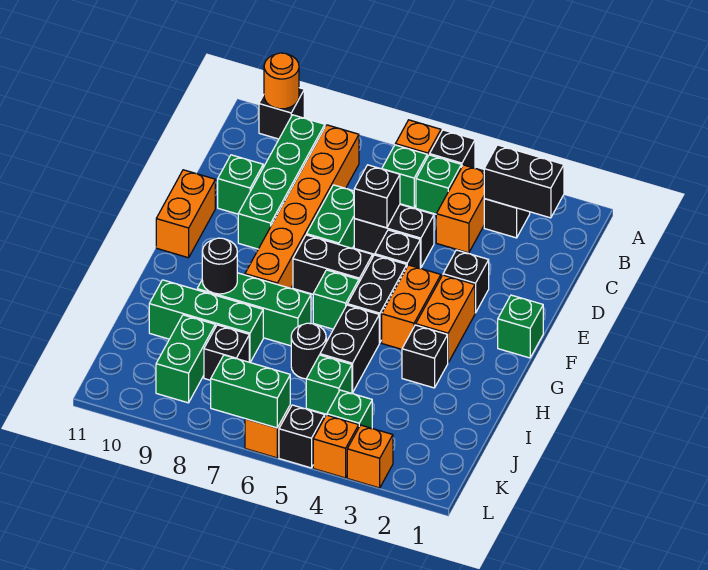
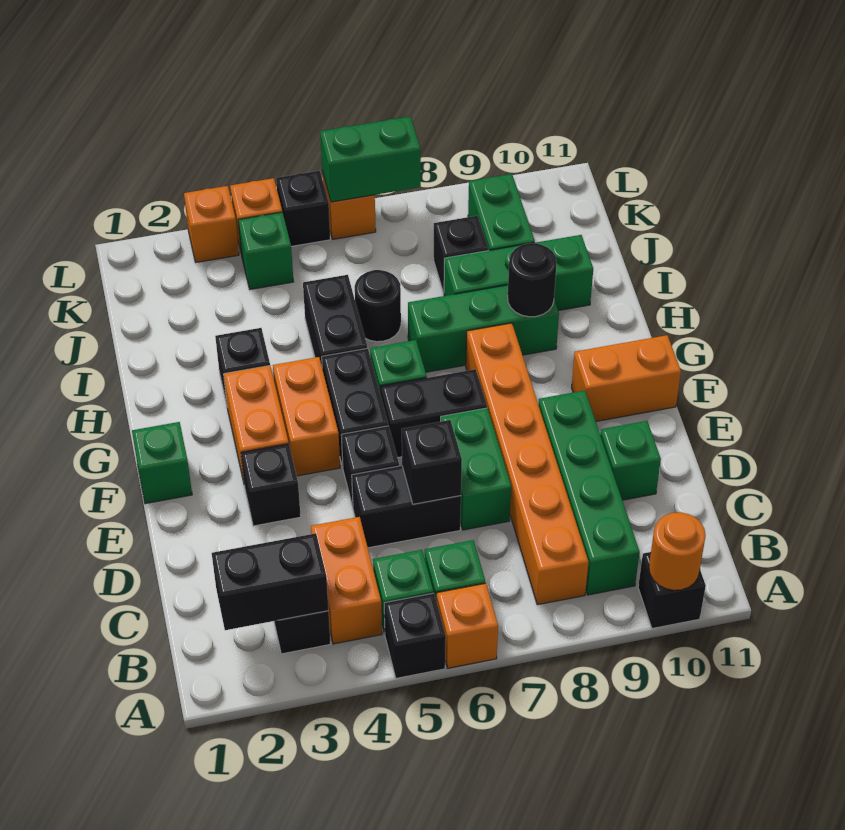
orange brick E11:F11 level 1 -> orange brick F10:F11 level 1
green brick J5 level 1 -> none

